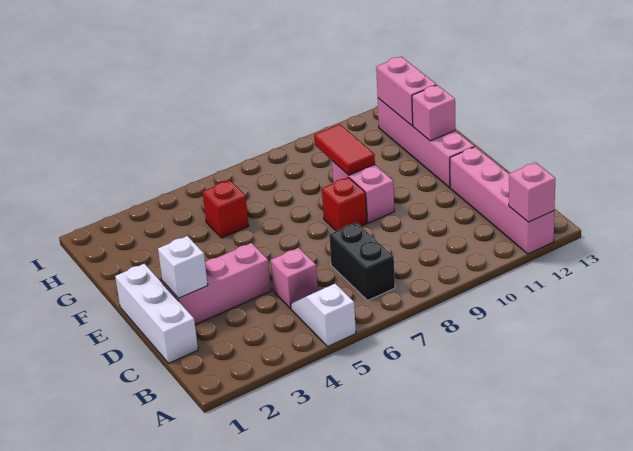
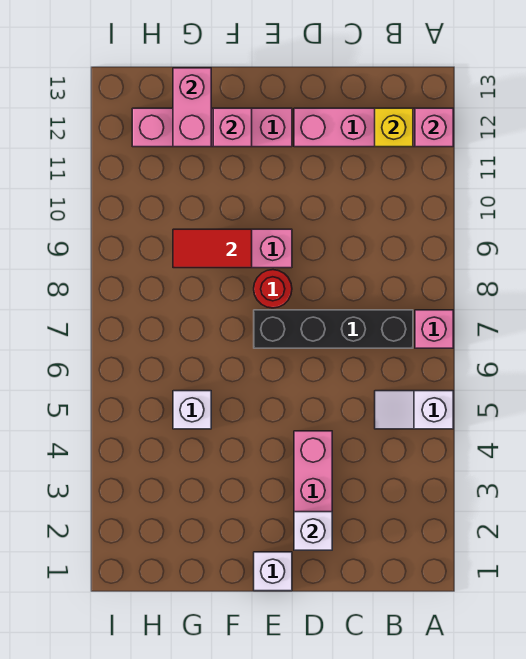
black brick B7:C7 level 1 -> black brick B7:E7 level 1
none -> yellow brick B12 level 2
white brick C1:E1 level 1 -> white brick E1 level 1
pink brick C5 level 1 -> pink brick A7 level 1
red brick E8 level 1 -> red round brick E8 level 1
red brick G5 level 1 -> white brick G5 level 1
pink brick G12:H12 level 2 -> pink brick G12:G13 level 2

